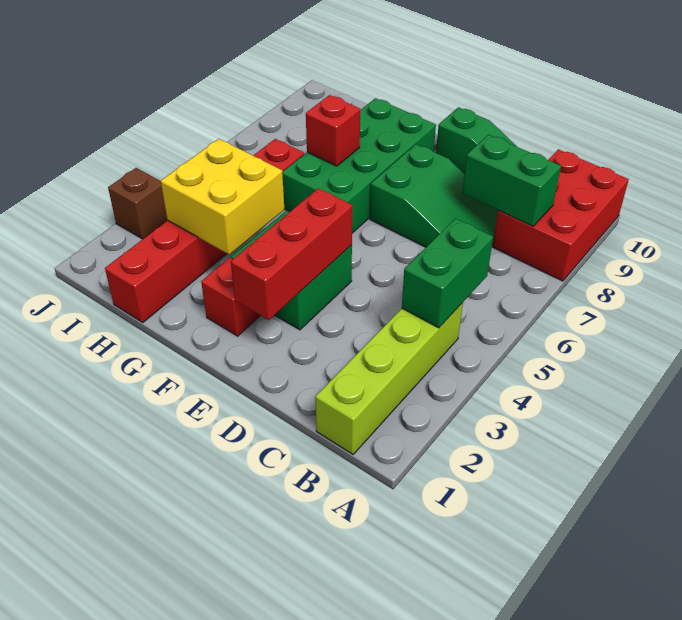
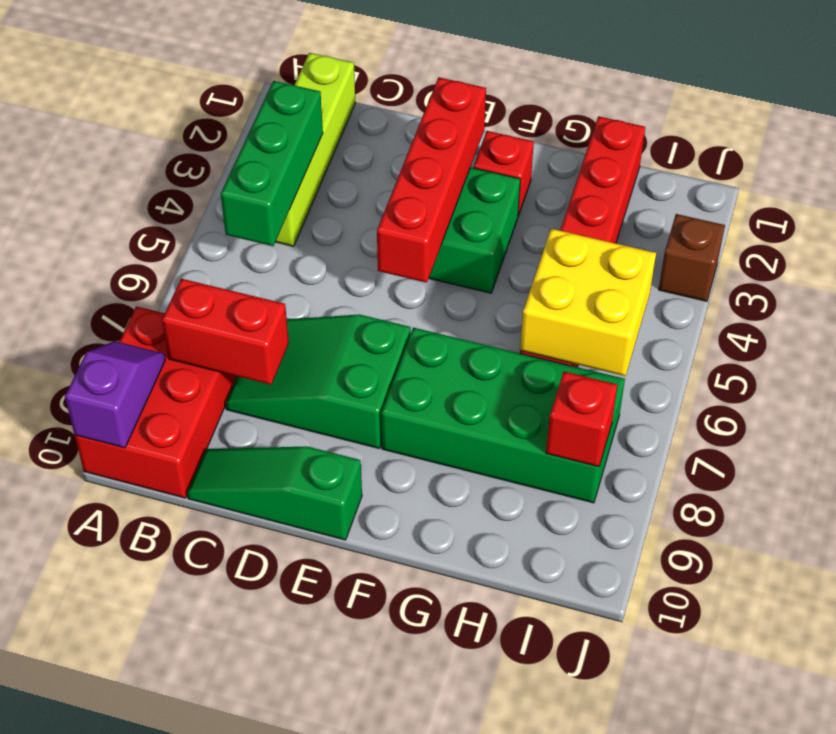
none -> purple slope A9:A10 level 2 top 10
green brick B4:B5 level 2 -> green brick B3:B5 level 2
green brick B8:C8 level 2 -> red brick B8:C8 level 2
red brick E2:E4 level 2 -> red brick E2:E5 level 2
green brick F6:G9 level 1 -> green brick F7:I8 level 1
yellow brick G3:H4 level 2 -> yellow brick H5:I6 level 2
red brick G7 level 2 -> red brick I8 level 2

